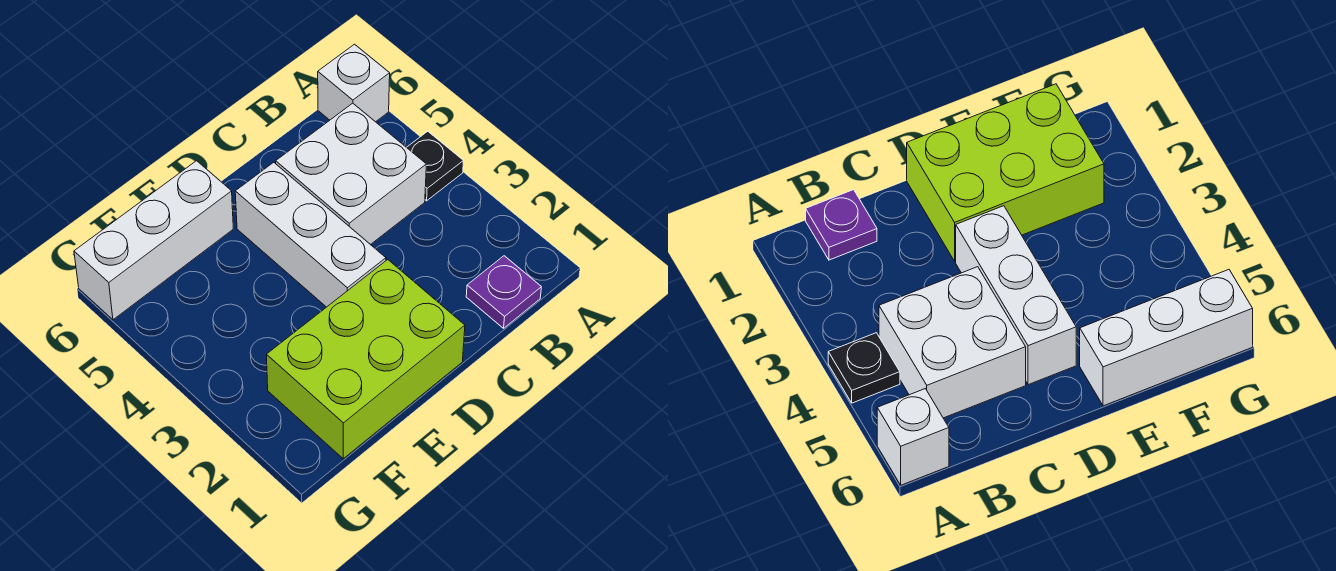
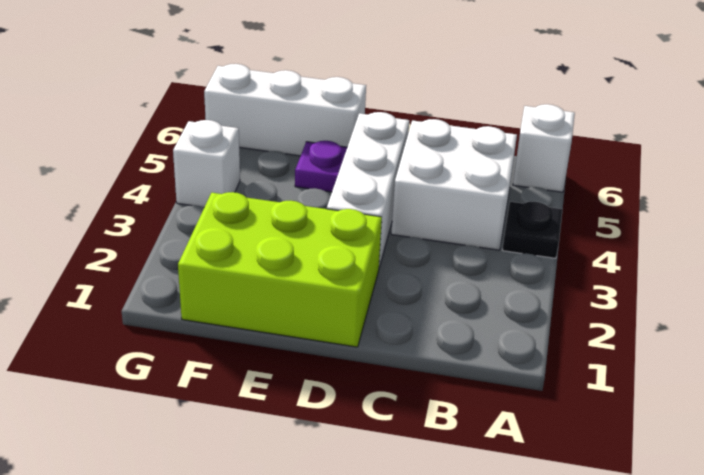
purple plate B1 level 1 -> purple plate E5 level 1
none -> white brick G4 level 1

